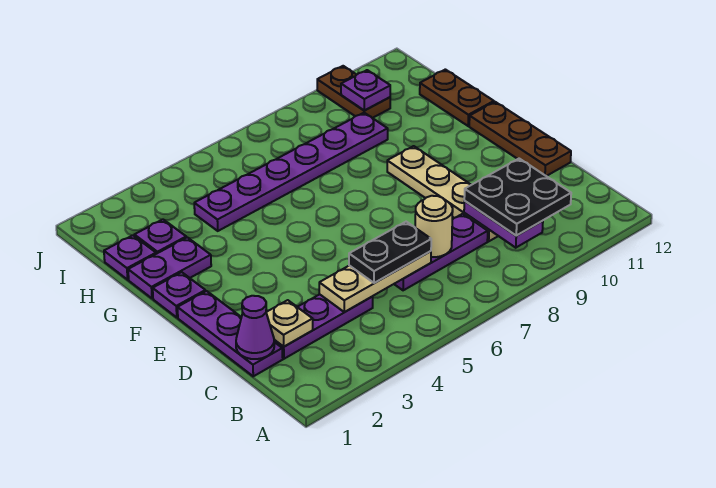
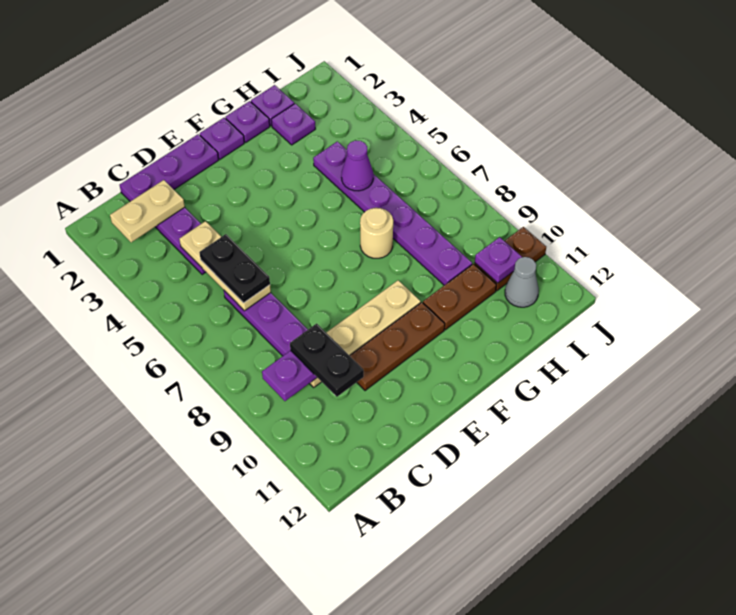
black plate B9:C10 level 3 -> black plate C9:C10 level 3
purple cone C1 level 2 -> purple cone H5 level 2
tan plate C2 level 2 -> tan plate B2:C2 level 2
tan round brick C7 level 2 -> tan round brick G7 level 1
brown plate D12:F12 level 1 -> brown plate D10:F10 level 1
purple plate G1:G2 level 1 -> purple plate G1 level 1
brown plate G12:H12 level 1 -> brown plate G10:H10 level 1
none -> grey cone I11 level 1

